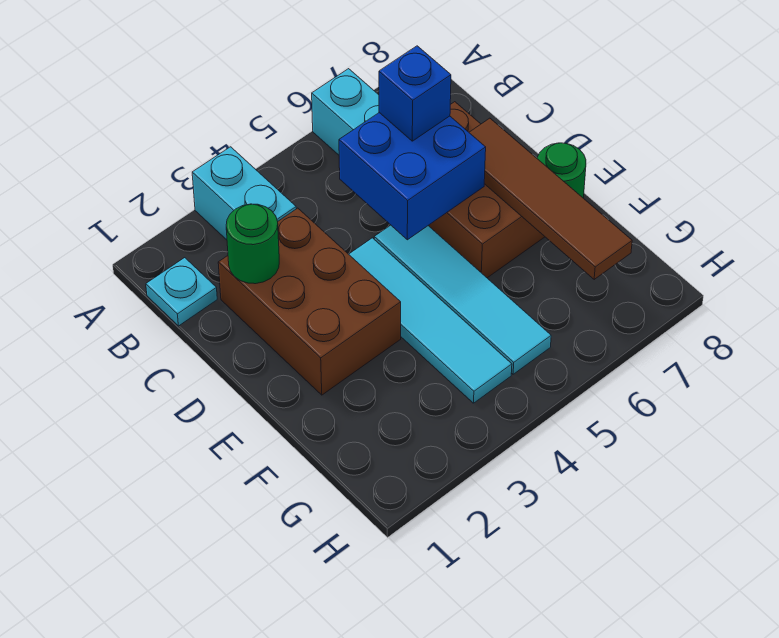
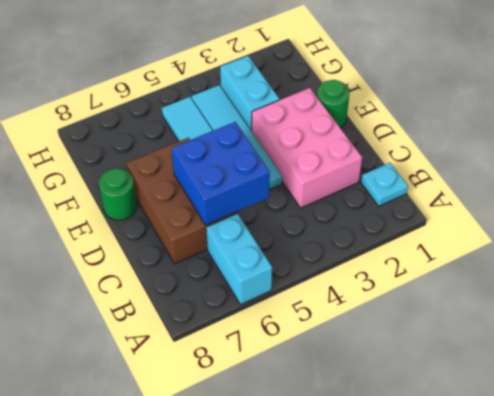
cyan brick A3:B3 level 1 -> cyan brick F3:G3 level 1
brown brick C2:E3 level 1 -> pink brick C2:E3 level 1
green round brick C2 level 2 -> green round brick E1 level 1
blue brick C6 level 3 -> none
brown tile D7:G7 level 2 -> none

